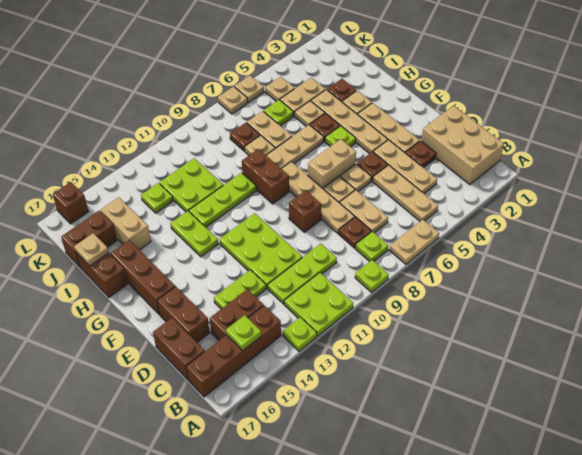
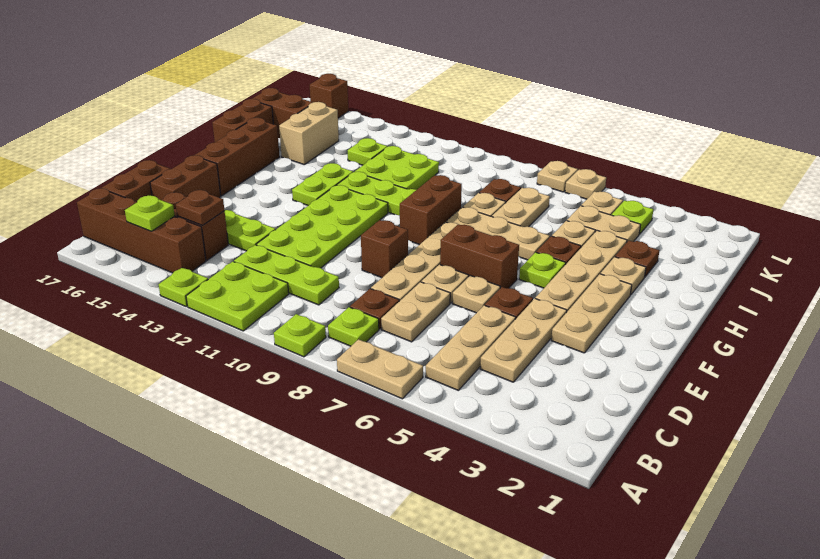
tan brick B1:D2 level 1 -> none
brown plate D3 level 1 -> brown plate C14 level 2
lime plate D11:F12 level 1 -> lime plate D11:G12 level 1
tan brick F6:F7 level 1 -> brown brick F6:F7 level 1
tan plate I17 level 2 -> none
lime plate J6 level 1 -> lime plate K4 level 1

